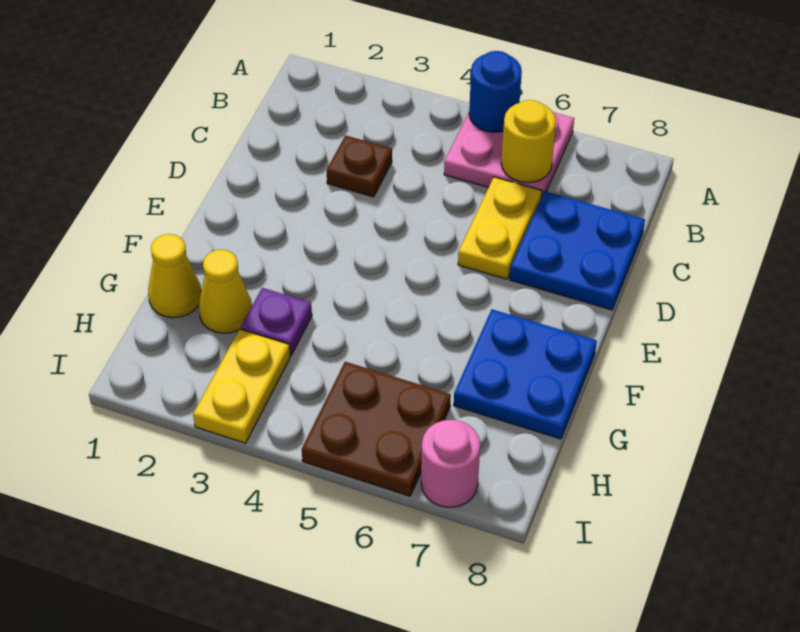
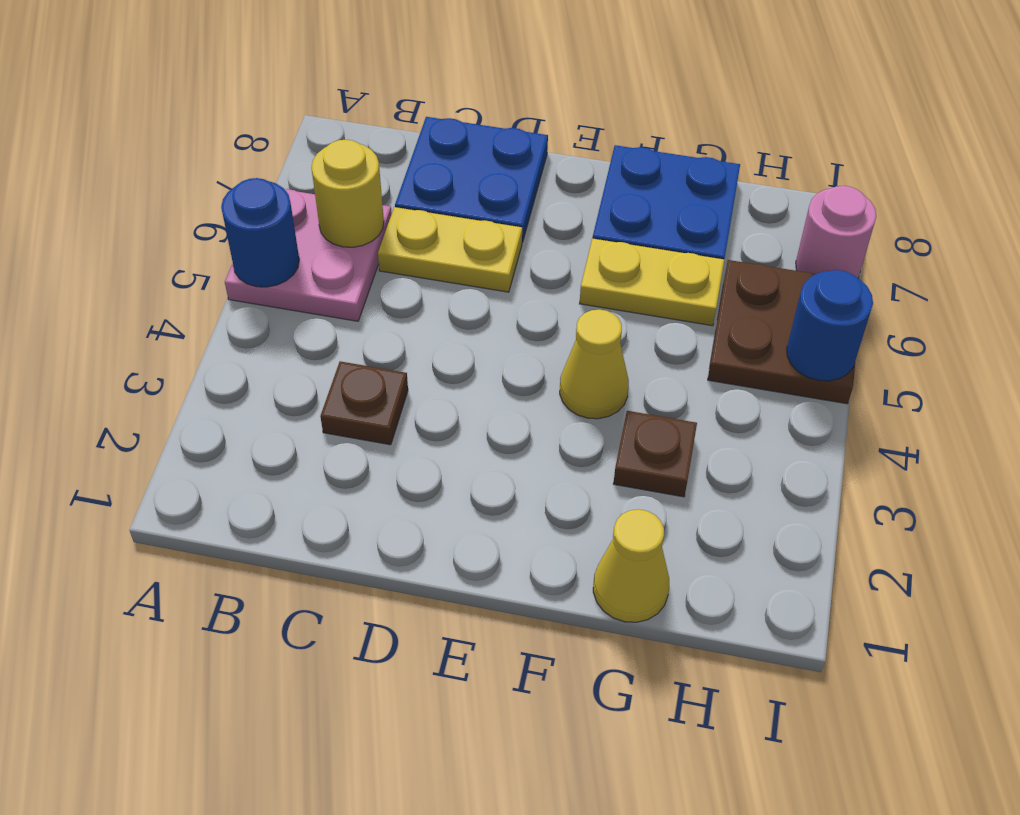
yellow cone G2 level 1 -> yellow cone F4 level 1
purple plate G3 level 1 -> brown plate G3 level 1
yellow plate H3:I3 level 1 -> yellow plate F6:G6 level 1
none -> blue round brick I5 level 2

